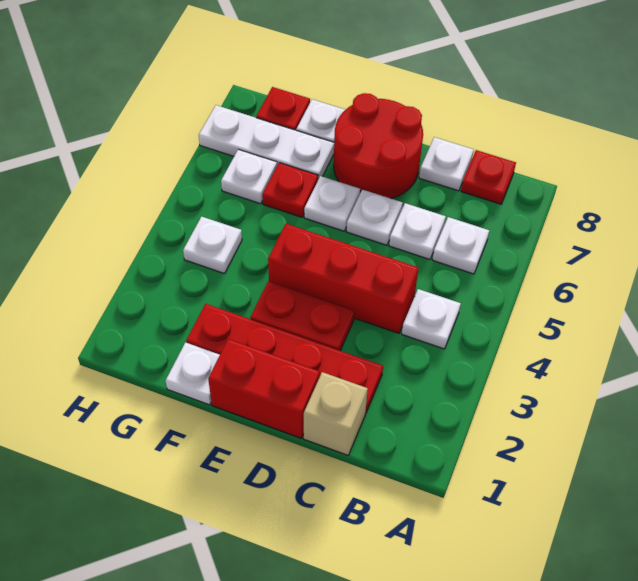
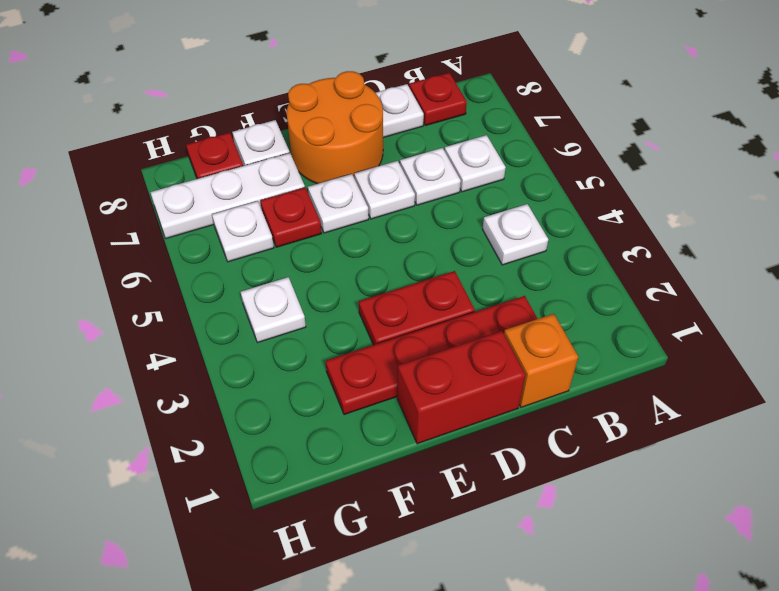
tan brick C1 level 1 -> orange brick C1 level 1
red brick C4:E4 level 1 -> none
red round brick D7:E8 level 1 -> orange round brick D7:E8 level 1
white plate F1 level 1 -> none

